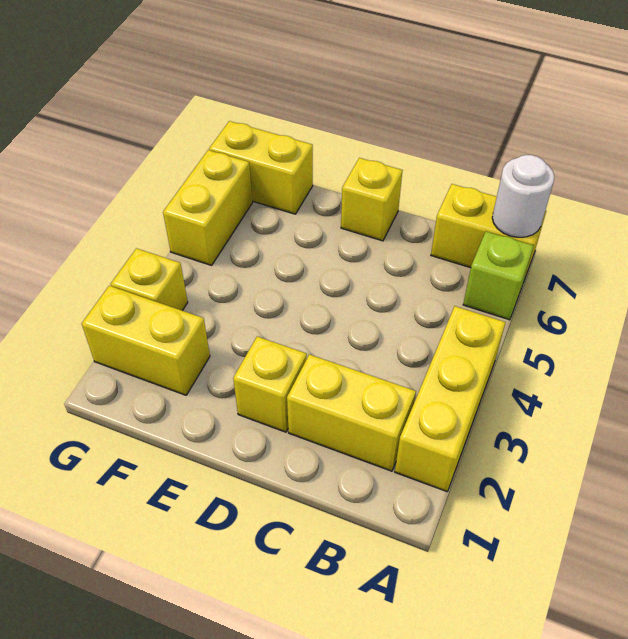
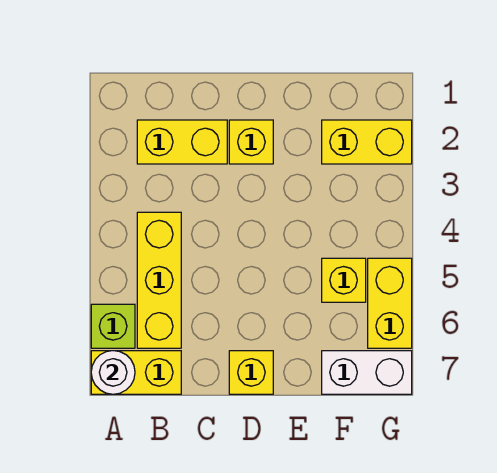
yellow brick A2:A4 level 1 -> yellow brick B4:B6 level 1
yellow brick F7:G7 level 1 -> white brick F7:G7 level 1
yellow brick G3 level 1 -> yellow brick F5 level 1

